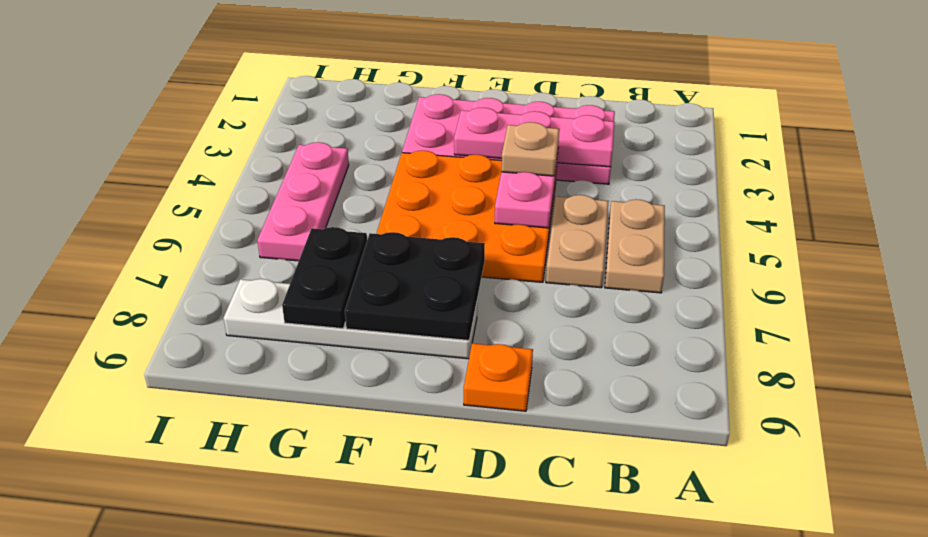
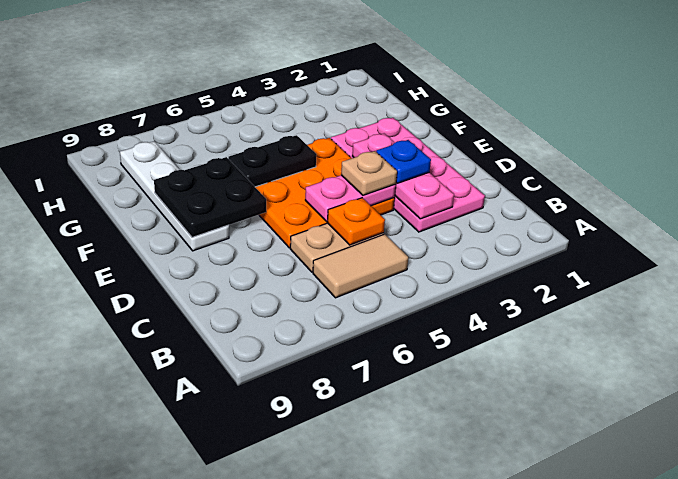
tan plate B5:B6 level 1 -> tan tile B5:B6 level 1
none -> blue plate D3 level 3
orange plate D9 level 1 -> orange plate C5 level 2
black plate G7:G8 level 2 -> black plate F5:F6 level 2
pink plate H4:H6 level 1 -> none

